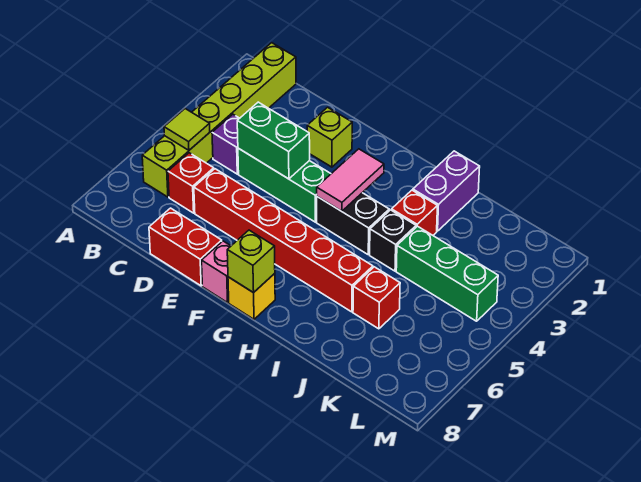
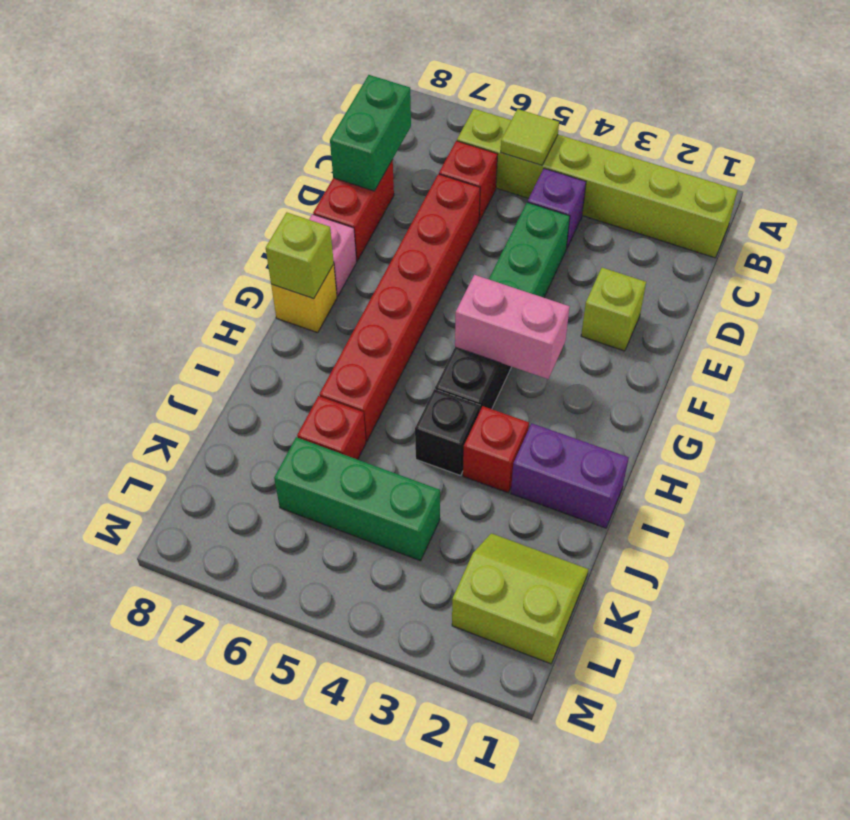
green brick D4:E4 level 2 -> green brick C8:D8 level 2
pink tile G3:G4 level 2 -> pink brick G3:G4 level 2
green brick J4:L4 level 1 -> green brick K4:K6 level 1
none -> lime slope K1:L2 level 1 top L

